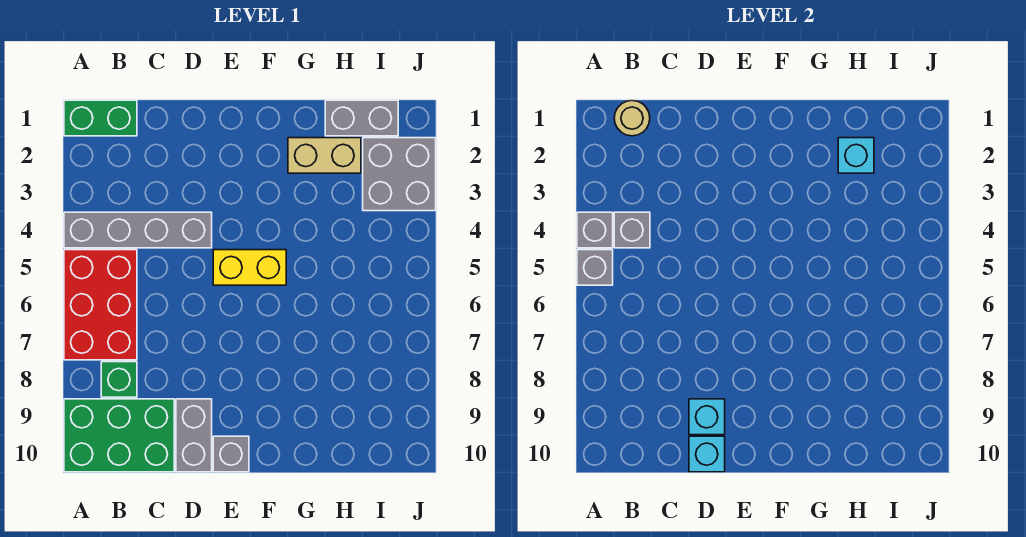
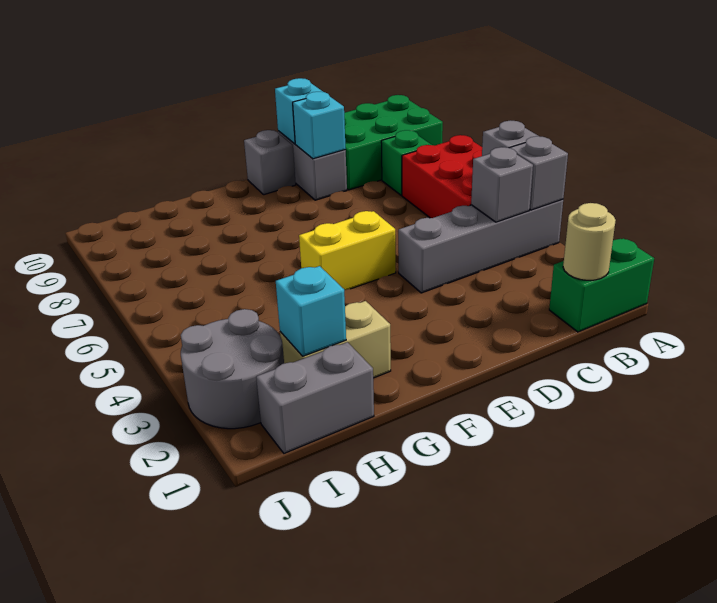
grey brick I2:J3 level 1 -> grey round brick I2:J3 level 1

